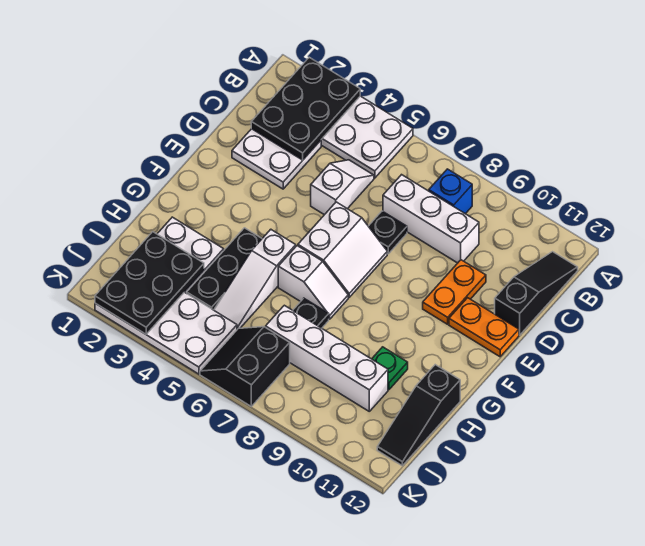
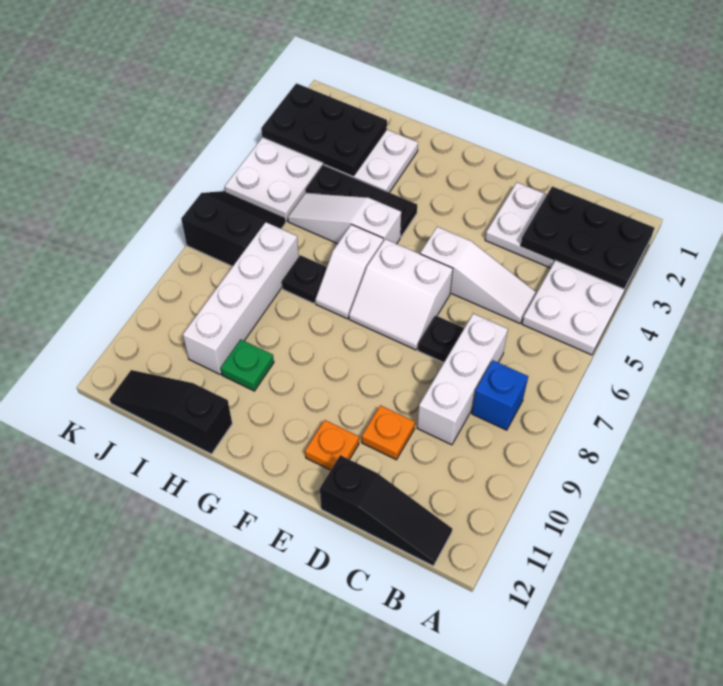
white slope C5:D5 level 1 top D -> white slope C5:E5 level 1 top E
orange plate D10:E10 level 1 -> orange plate D10 level 1
orange plate E11:E12 level 1 -> orange plate E11 level 1

